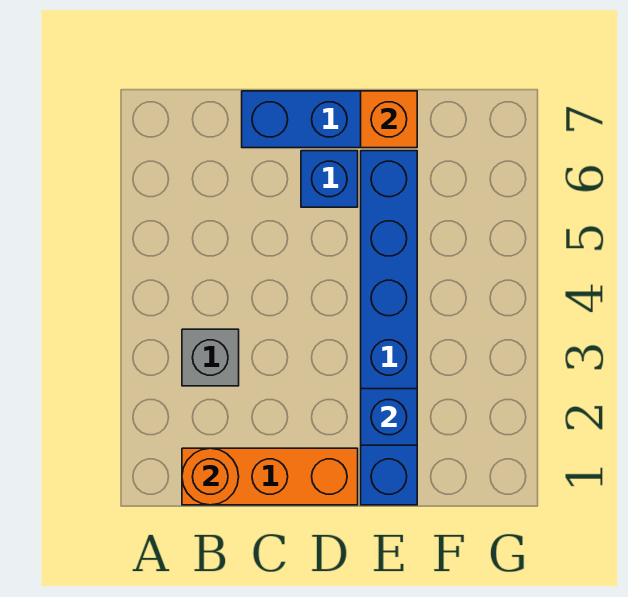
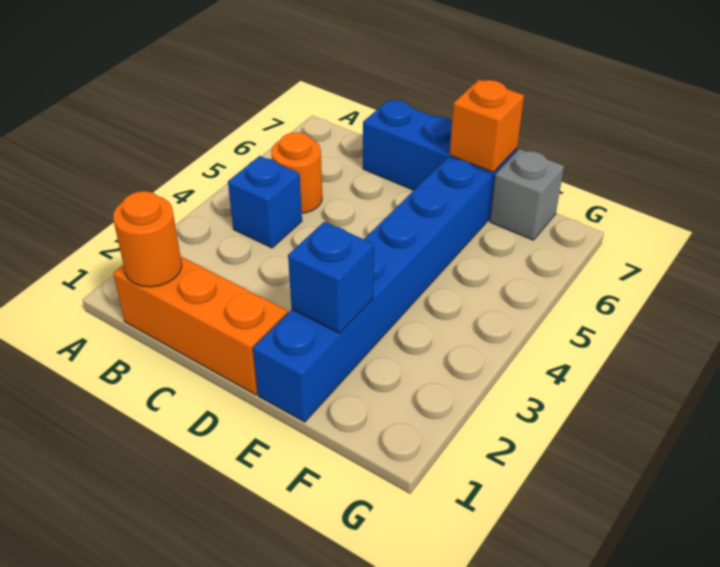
grey brick B3 level 1 -> grey brick F7 level 1
none -> orange round brick B5 level 1
blue brick D6 level 1 -> blue brick B4 level 1

